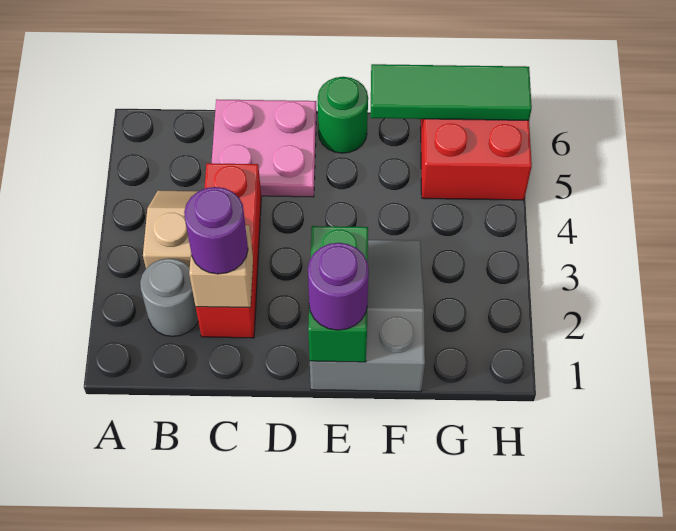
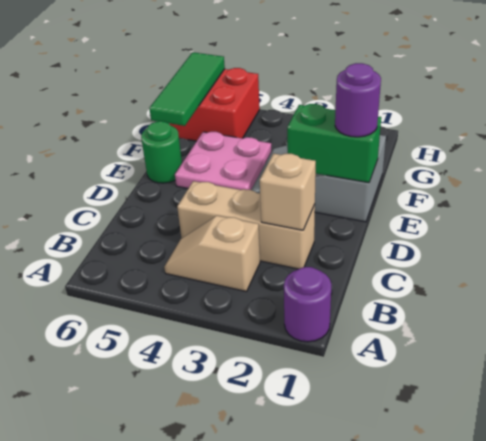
grey round brick B2 level 1 -> none
red brick C2:C4 level 1 -> tan brick C2:C4 level 1
purple round brick C2 level 3 -> purple round brick A1 level 1
pink plate C5:D6 level 1 -> pink plate E4:F5 level 1

